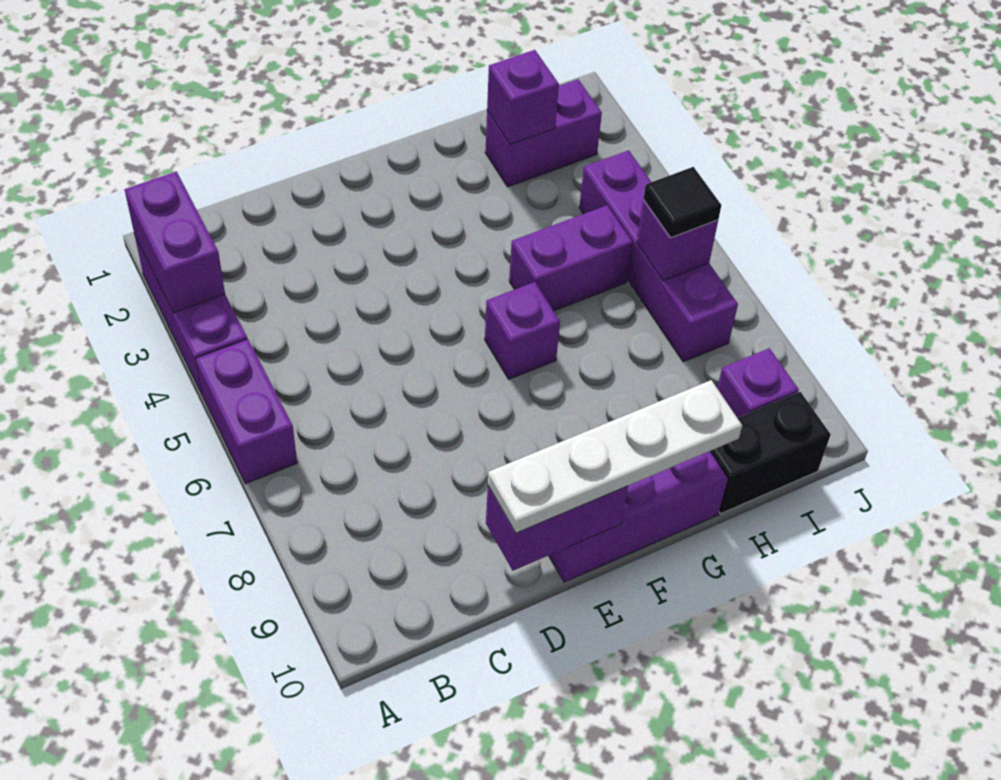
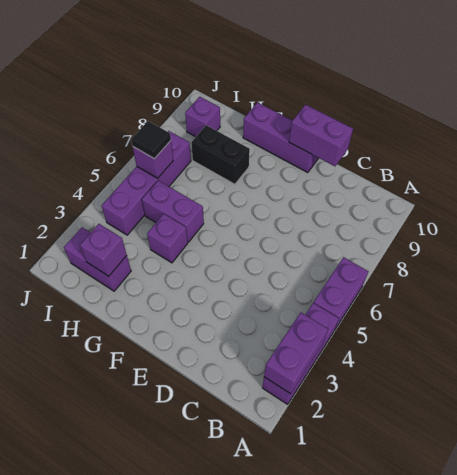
white plate D10:G10 level 3 -> none
purple brick F6 level 1 -> purple brick G4 level 1
black brick H10:I10 level 1 -> black brick G8:H8 level 1

